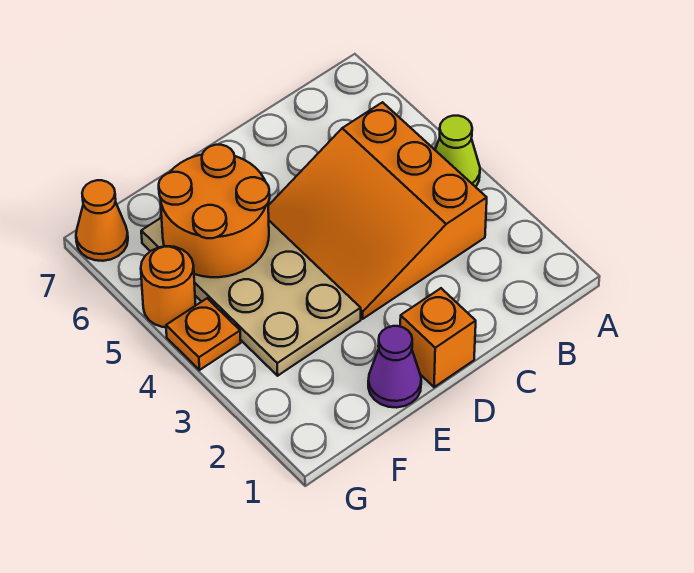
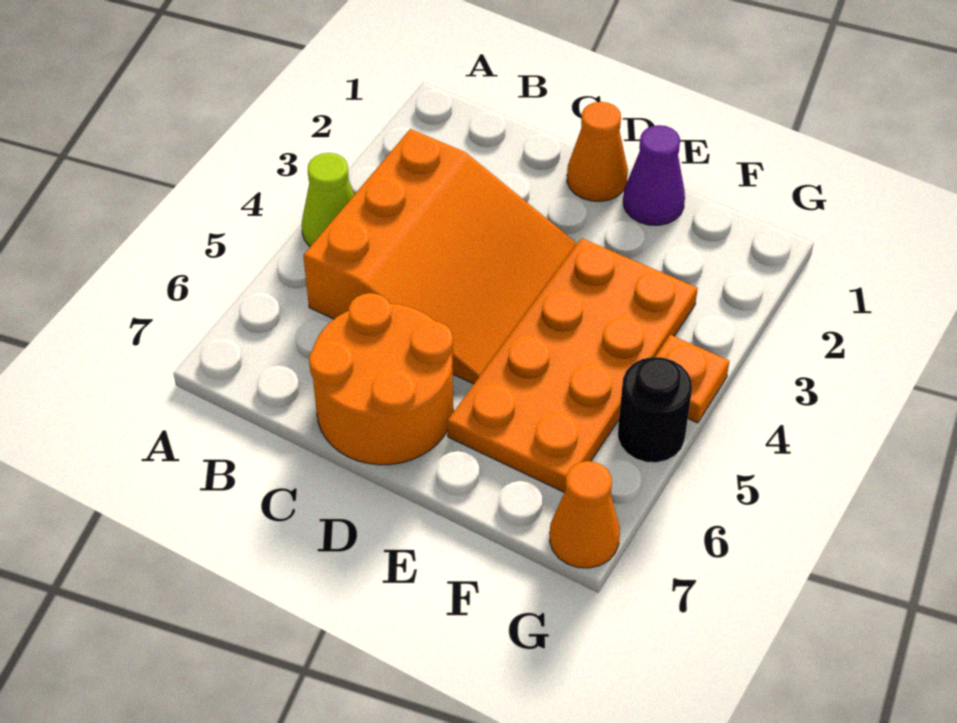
orange brick D1 level 1 -> orange cone D1 level 1
tan plate E3:F6 level 1 -> orange plate E3:F6 level 1
orange round brick E5:F6 level 2 -> orange round brick C6:D7 level 1
orange round brick G5 level 1 -> black round brick G5 level 1

